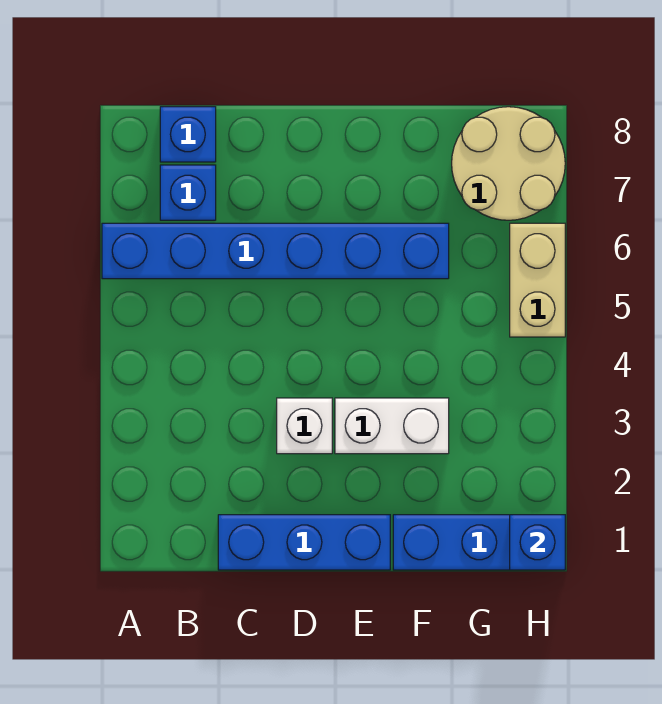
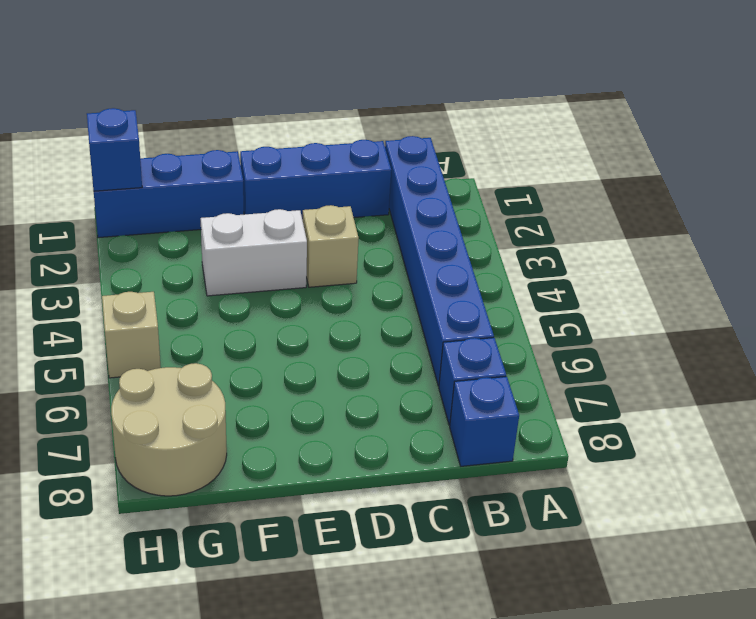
blue brick A6:F6 level 1 -> blue brick B1:B6 level 1
white brick D3 level 1 -> tan brick D3 level 1
tan brick H5:H6 level 1 -> tan brick H5 level 1

